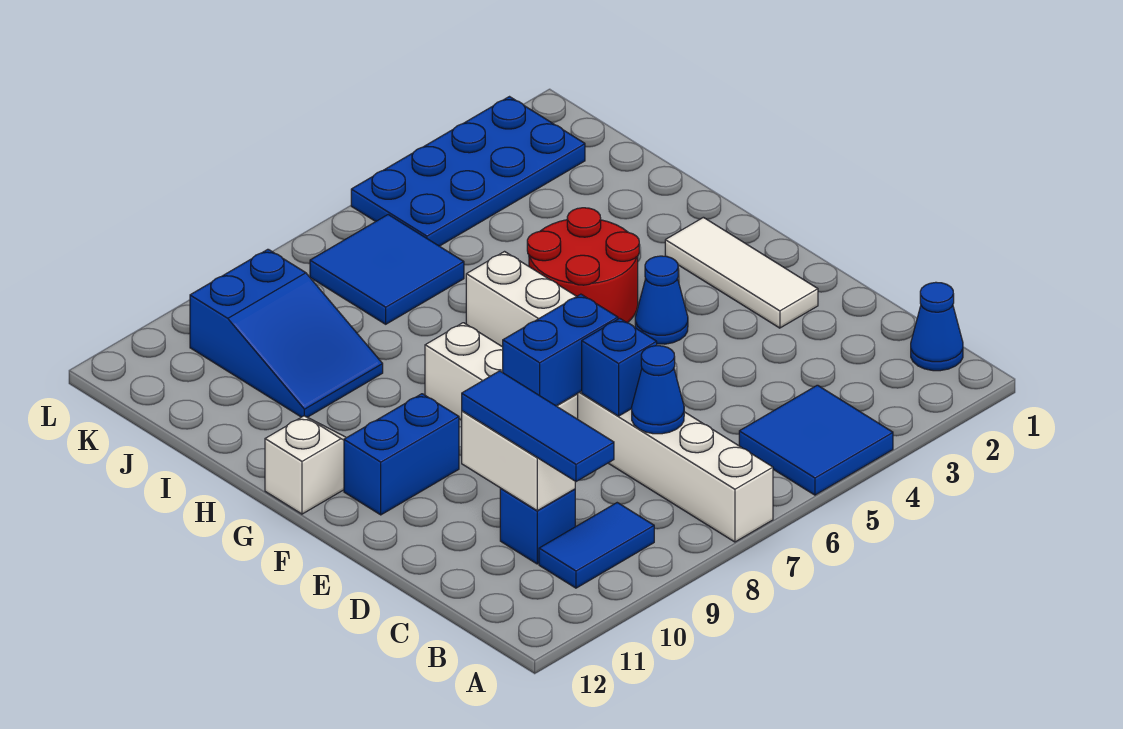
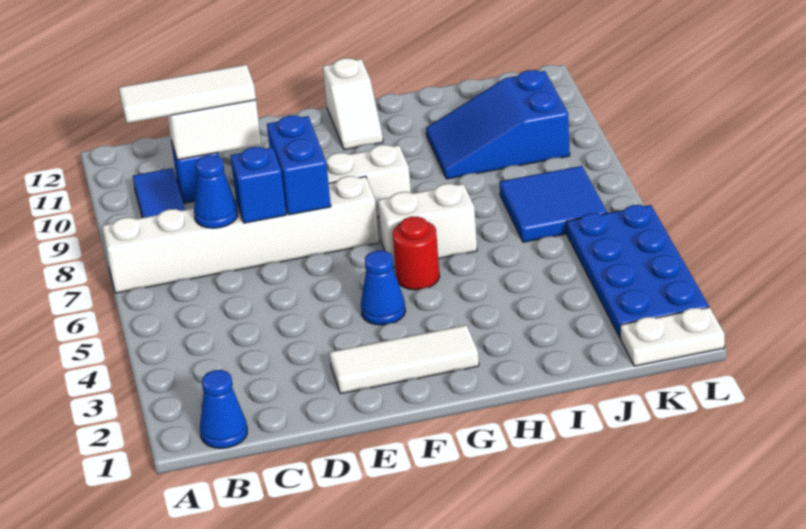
blue tile A4:B5 level 1 -> none
blue tile B10:D10 level 3 -> white tile B10:D10 level 3
blue brick F10:F11 level 1 -> none
red round brick G4:H5 level 1 -> red round brick G5 level 1
none -> white plate K1:L1 level 1

